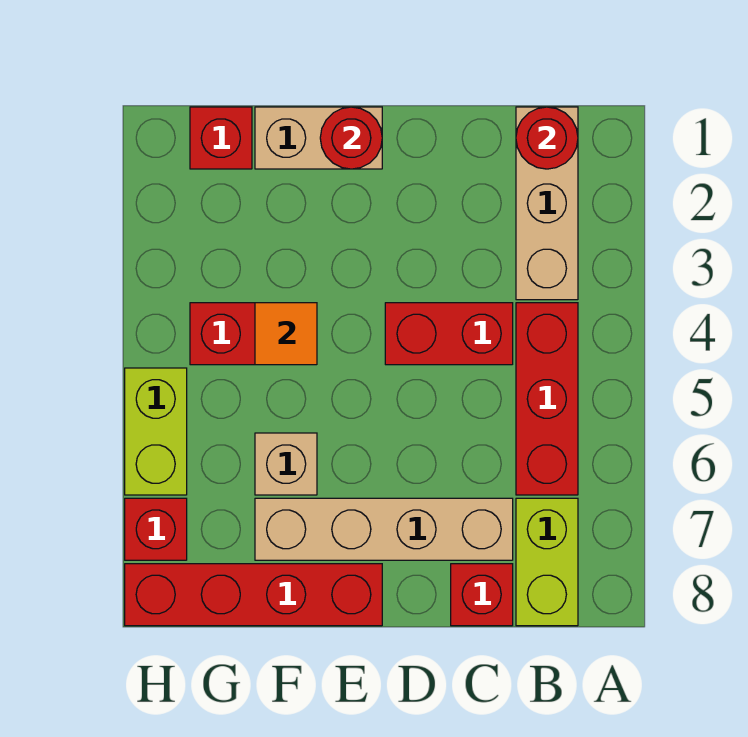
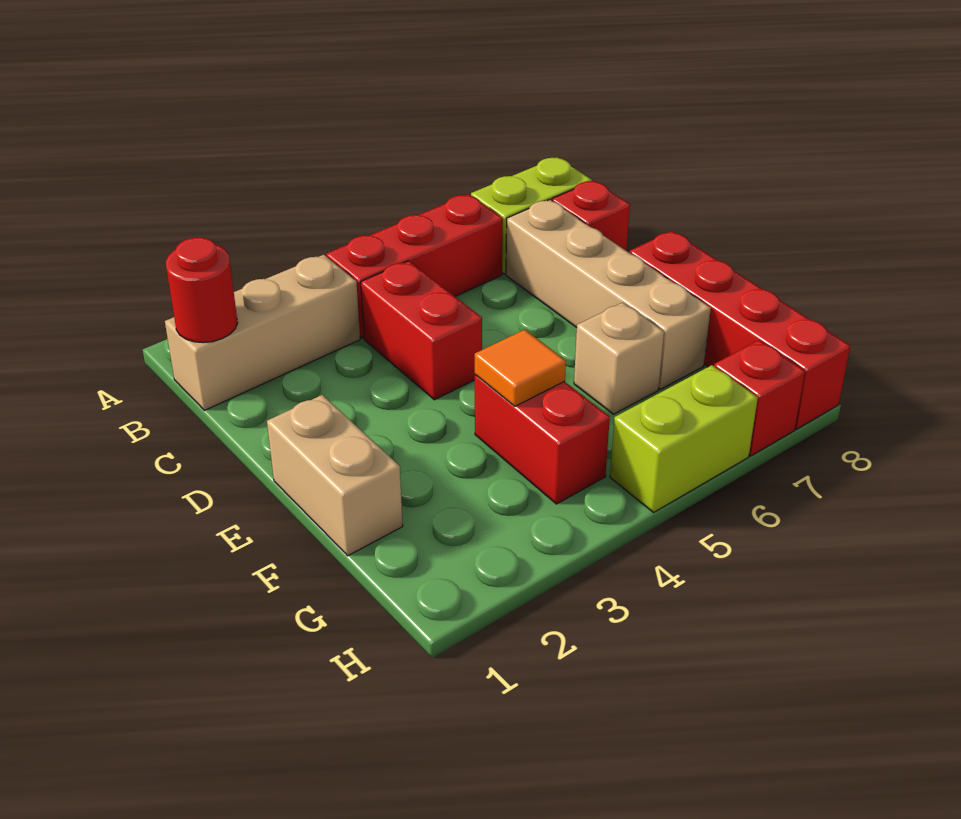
red round brick E1 level 2 -> none
red brick G1 level 1 -> none

